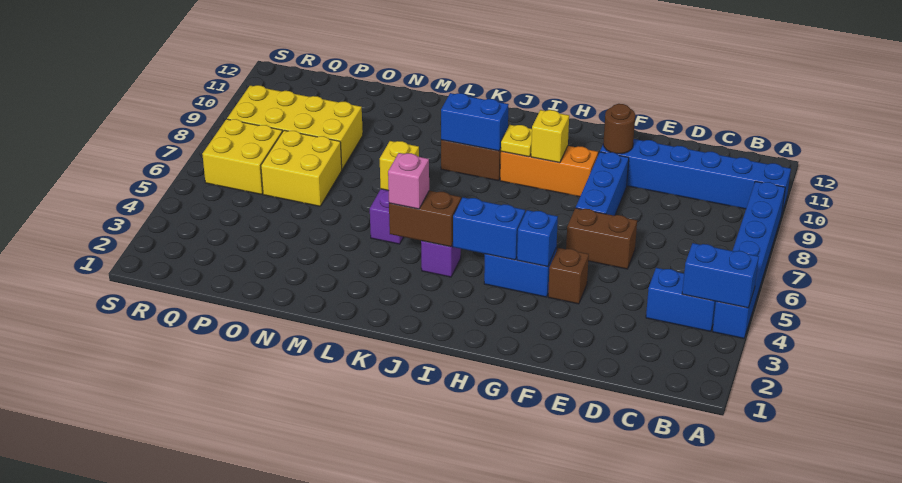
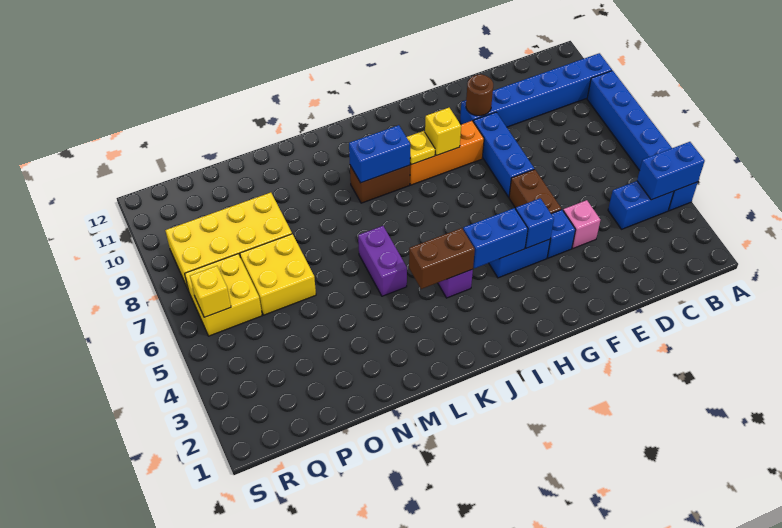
brown brick E6:F6 level 1 -> brown brick F5:F6 level 1
brown brick F4 level 1 -> blue brick F4 level 1
pink brick K4 level 3 -> pink brick E4 level 1
yellow brick L6 level 2 -> yellow brick R6 level 2

